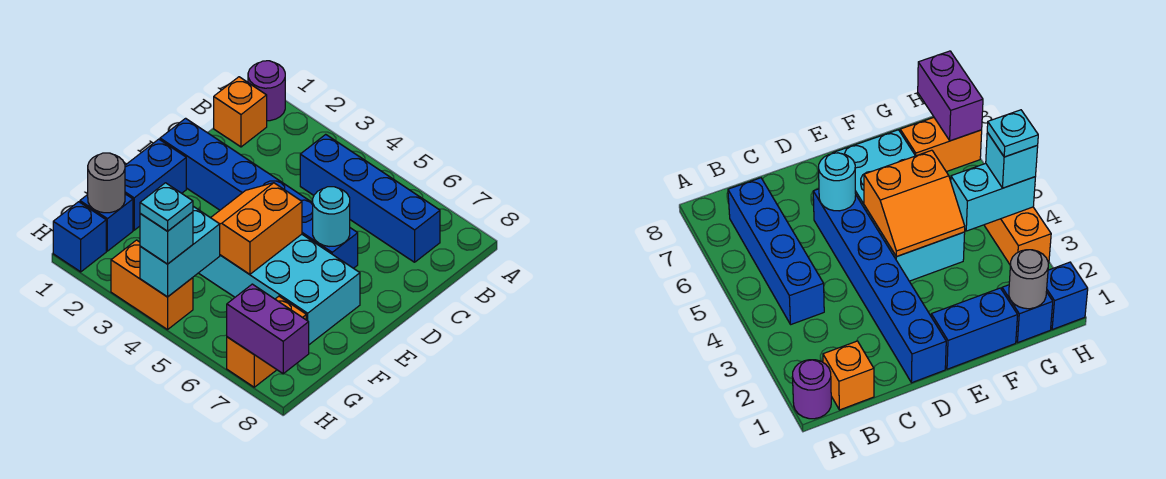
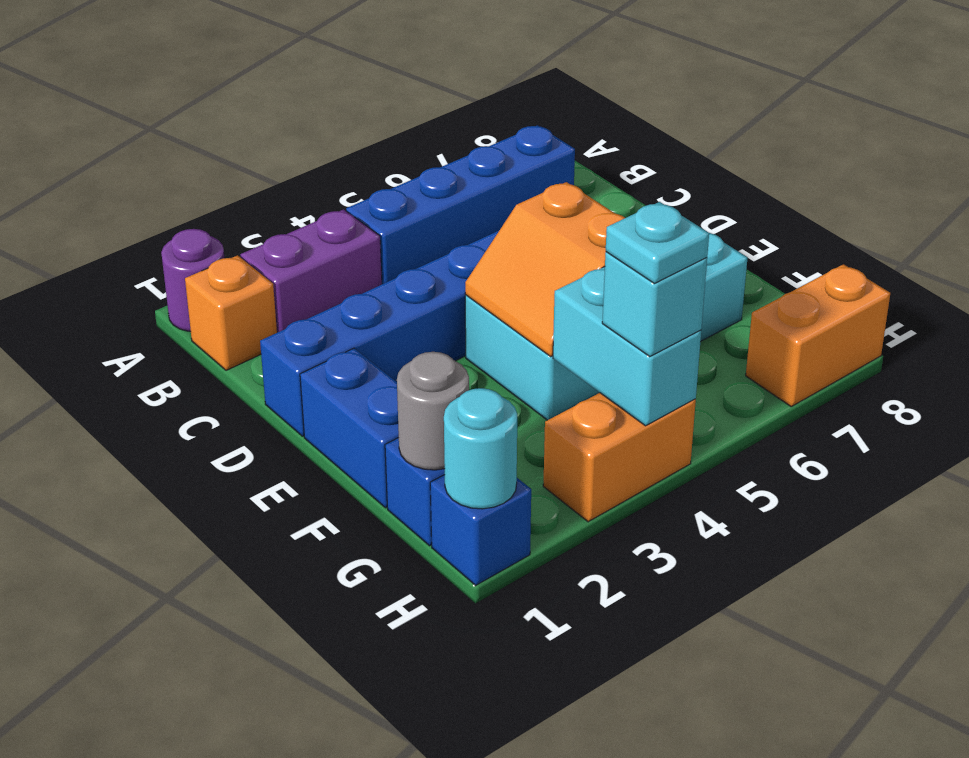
cyan round brick D6 level 2 -> cyan round brick H1 level 2
orange brick G7:H7 level 1 -> orange brick H7:H8 level 1
purple brick H7:H8 level 2 -> purple brick B2:B3 level 1

